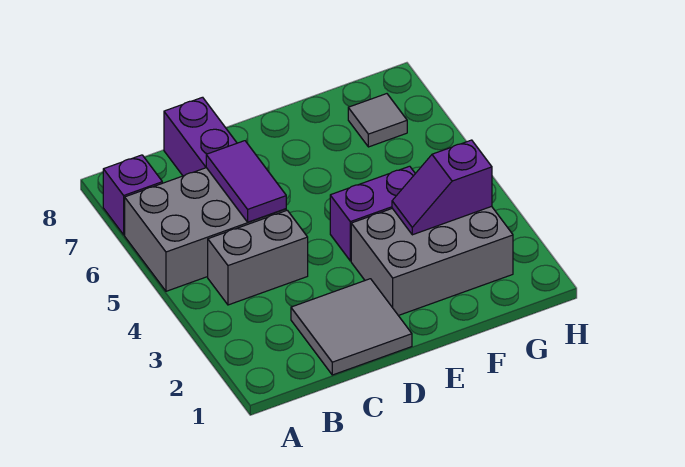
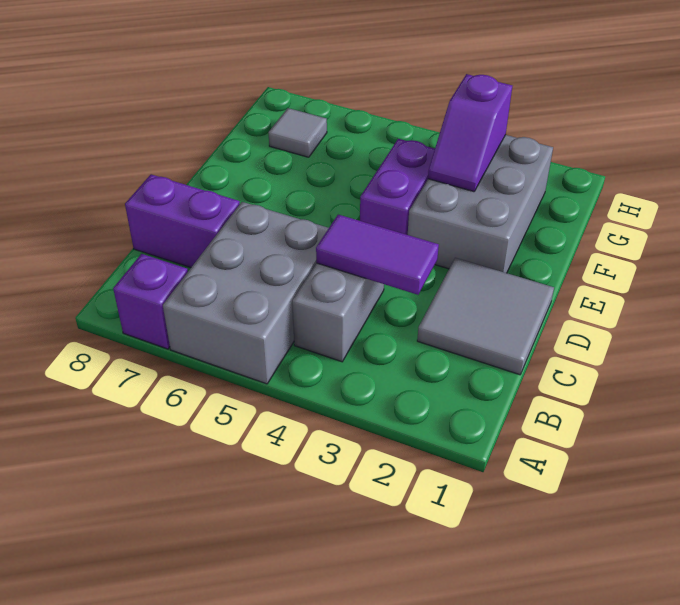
purple tile C5:C6 level 2 -> purple tile C3:C4 level 2

